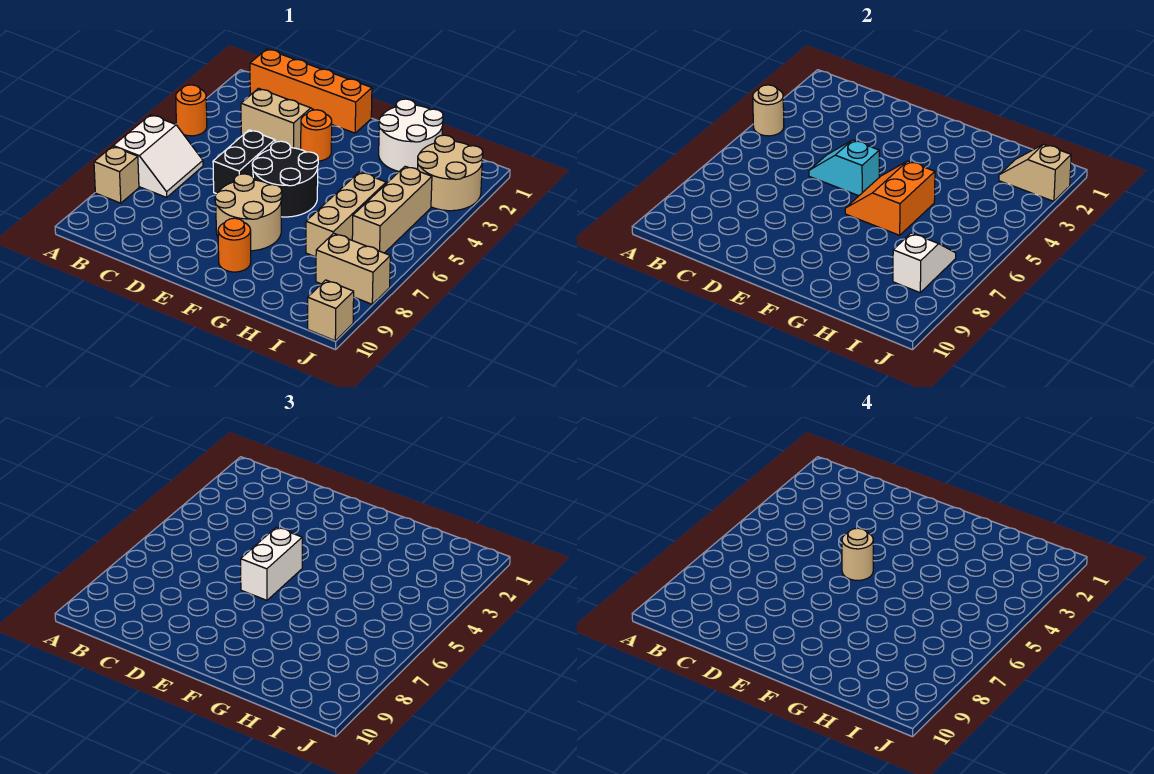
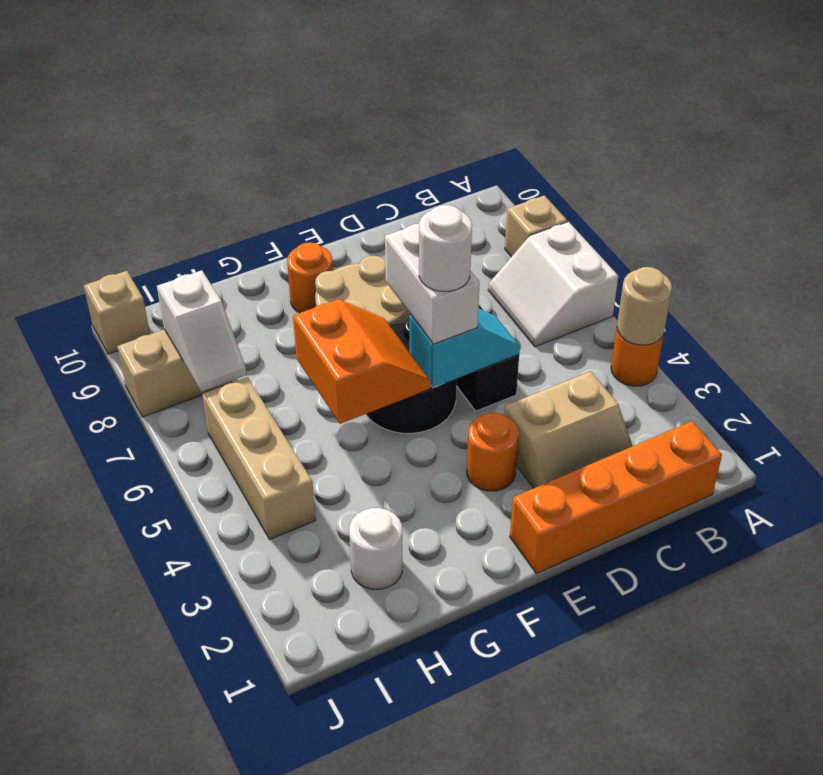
tan round brick E5 level 4 -> white round brick E5 level 4
white round brick G1:H2 level 1 -> white round brick H2 level 1
tan brick H5:H7 level 1 -> none
tan round brick I2:J3 level 1 -> none
tan slope I2:J2 level 2 top J -> none

